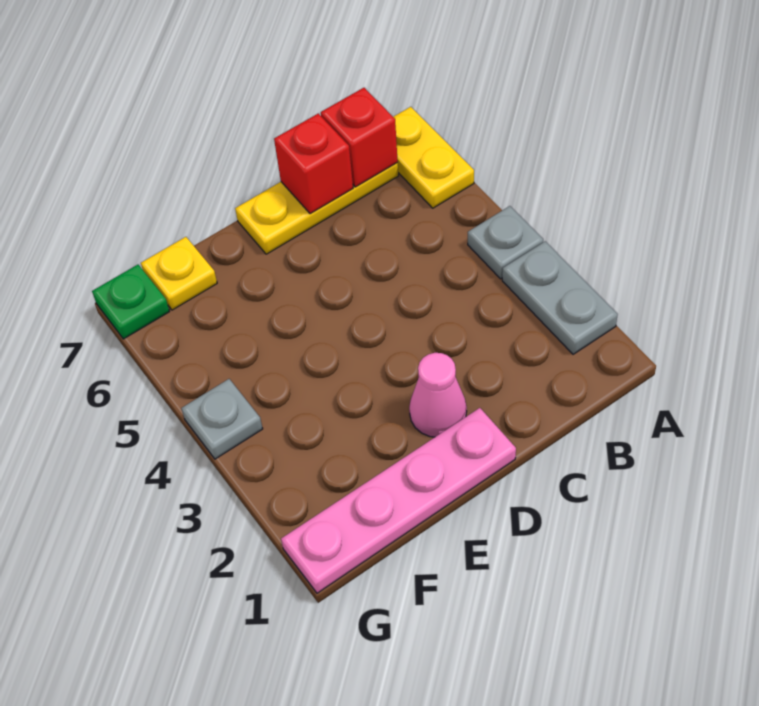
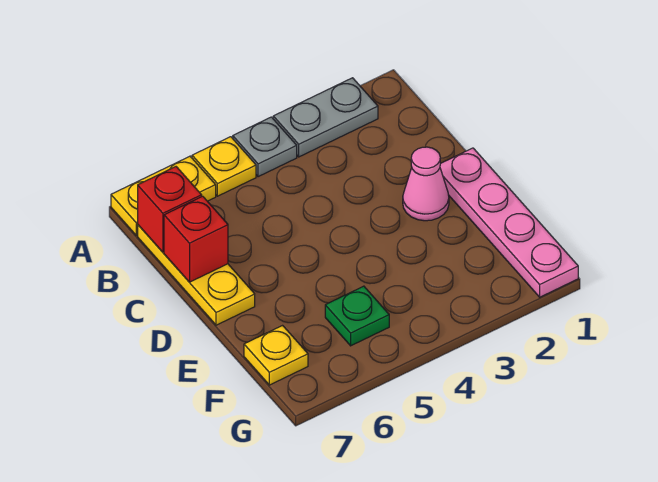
none -> yellow plate A5 level 1
grey plate G4 level 1 -> none
green plate G7 level 1 -> green plate F5 level 1

